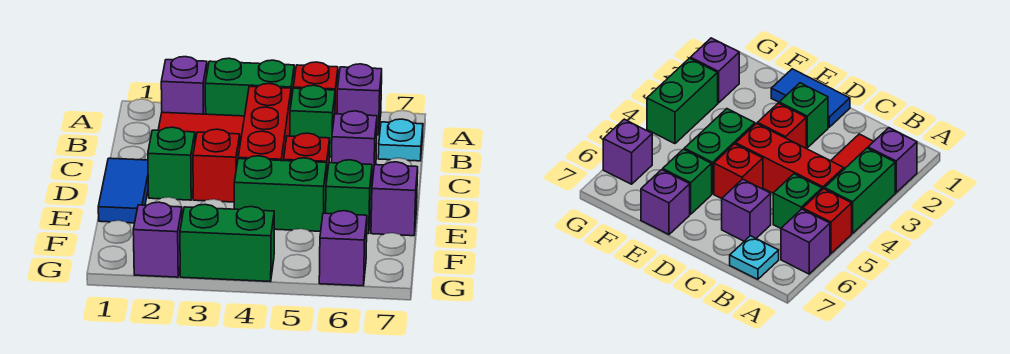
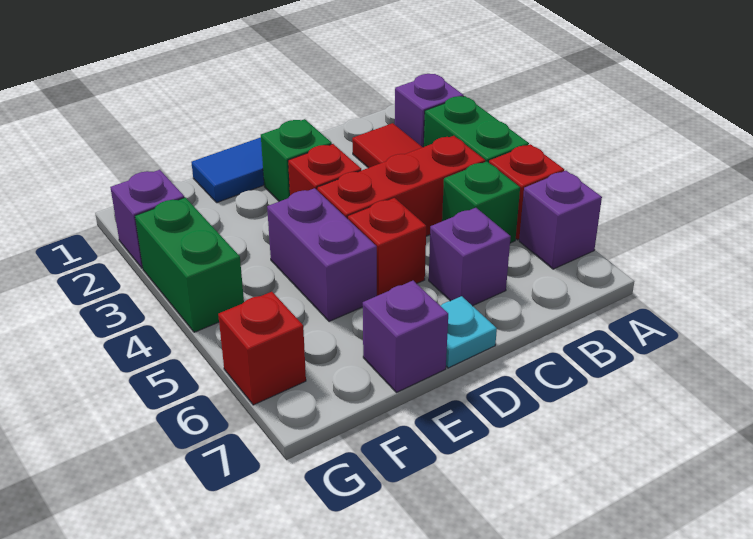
cyan plate B7 level 1 -> cyan plate D7 level 1
green brick E4:E5 level 1 -> purple brick E4:E5 level 1
green brick E6 level 1 -> none
purple brick G6 level 1 -> red brick G6 level 1

